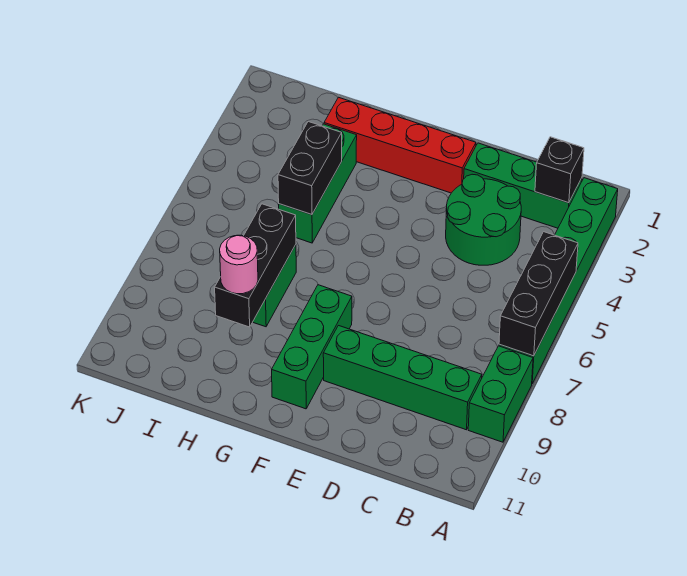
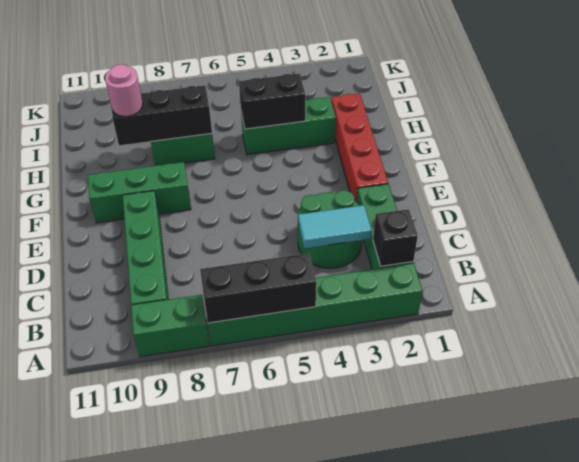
none -> cyan tile C3:C4 level 2

